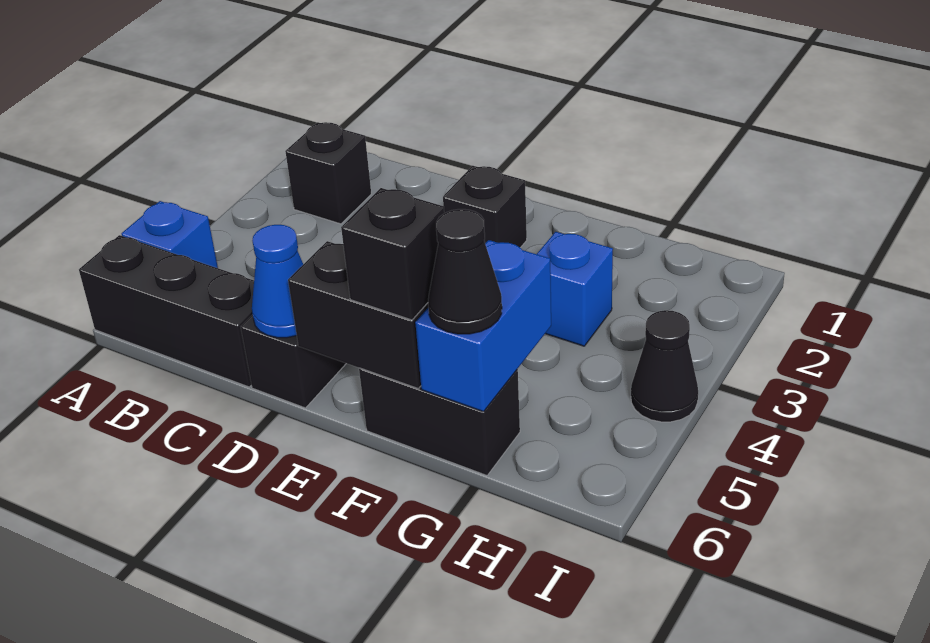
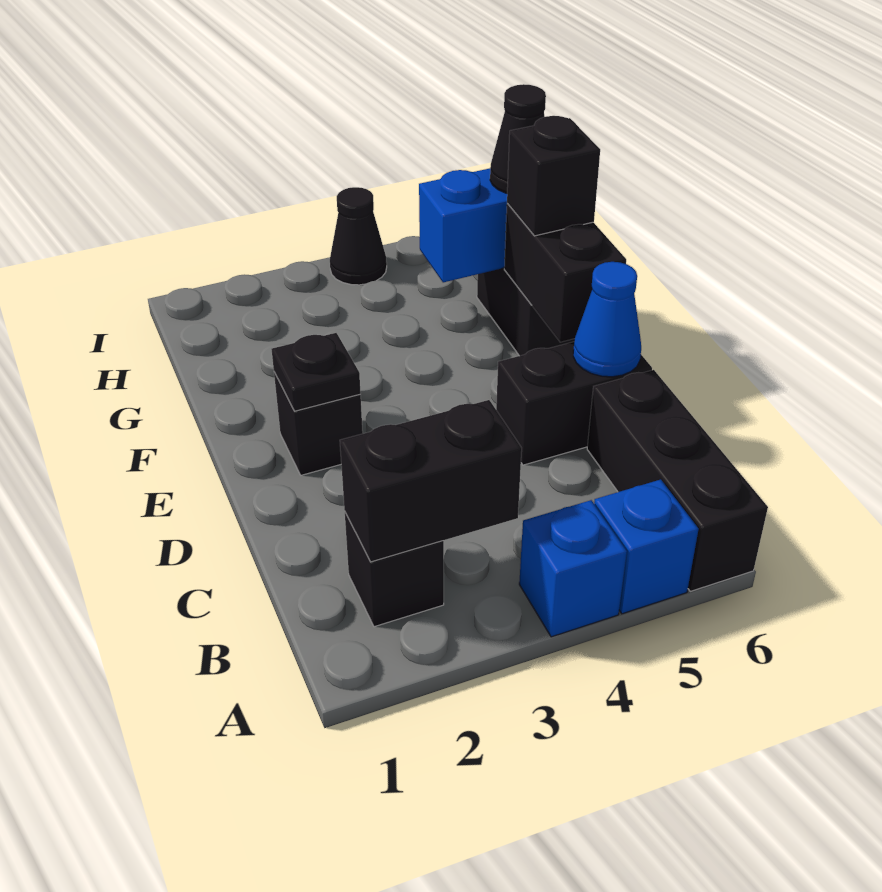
none -> black brick B2:B3 level 2
none -> black plate E2 level 2
blue brick G3 level 1 -> blue brick A4 level 1

